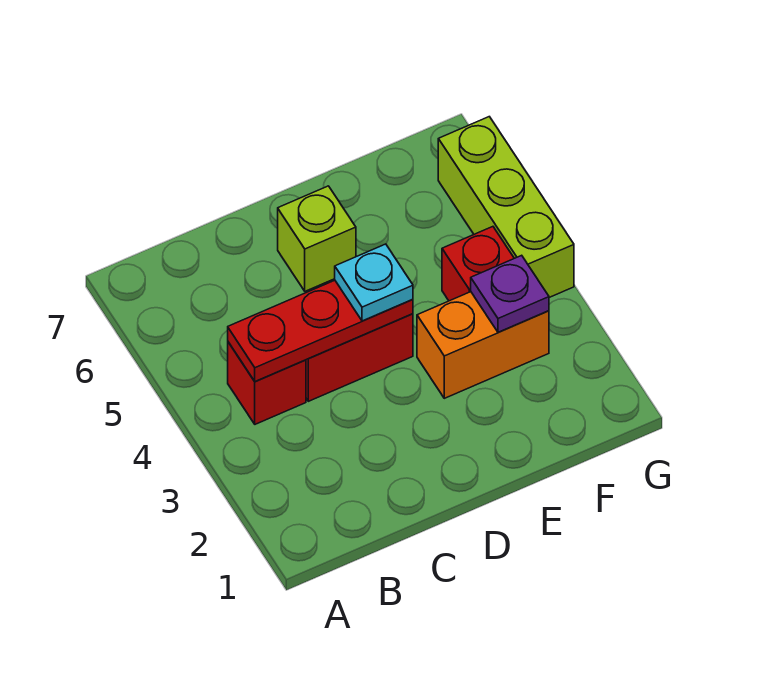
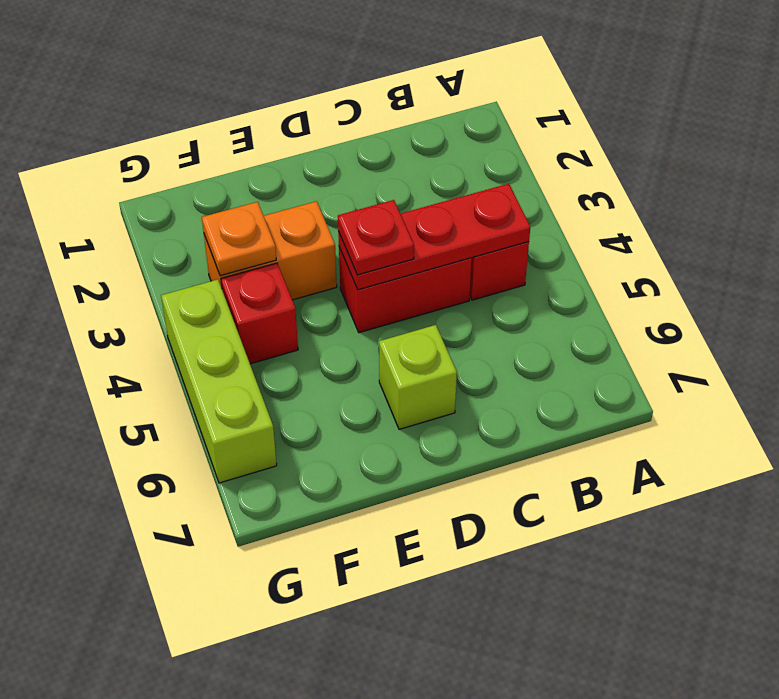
cyan plate D4 level 3 -> red plate D4 level 3
purple plate F3 level 2 -> orange plate F3 level 2

